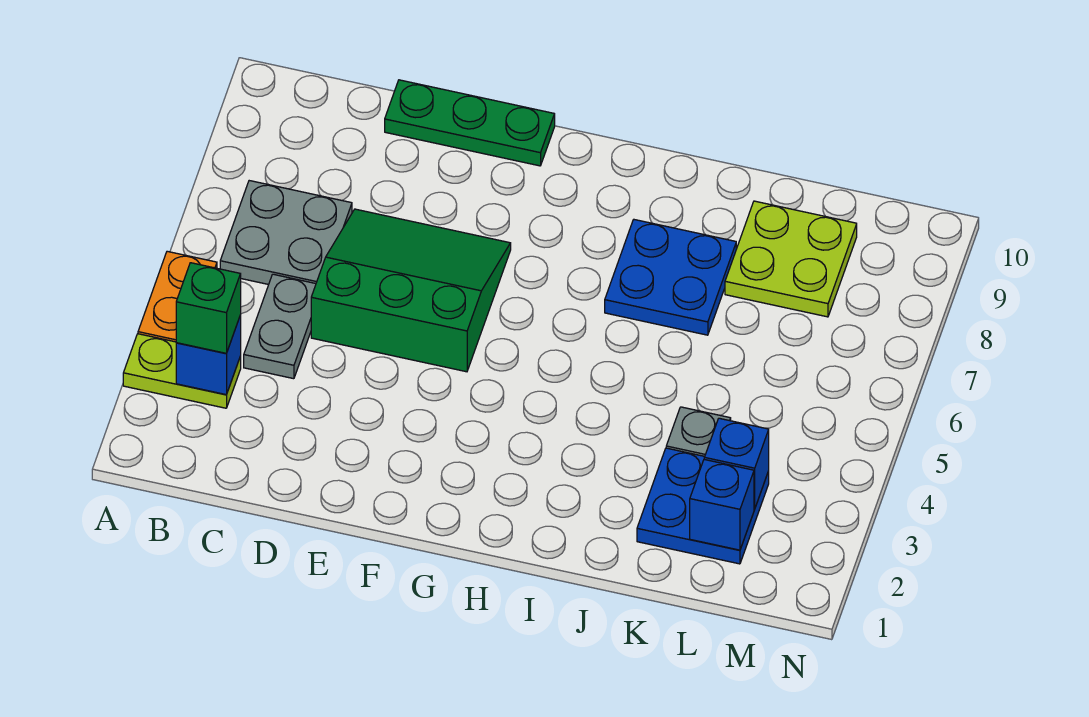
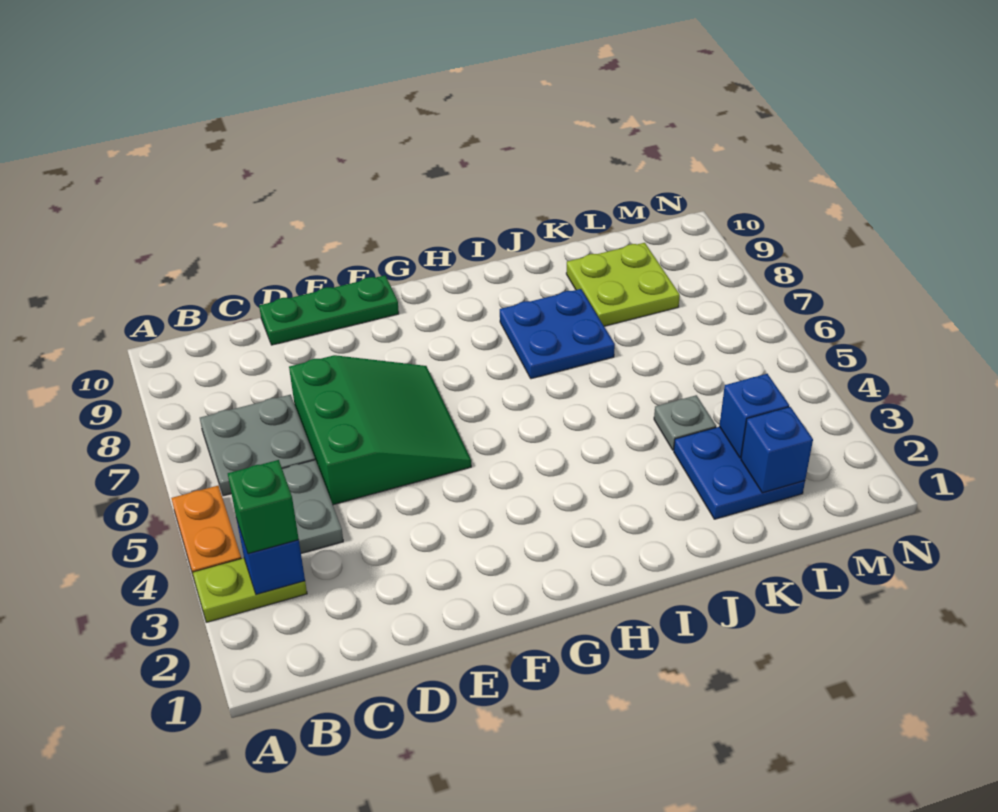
green slope D5:F7 level 1 top 5 -> green slope D5:F7 level 1 top D

